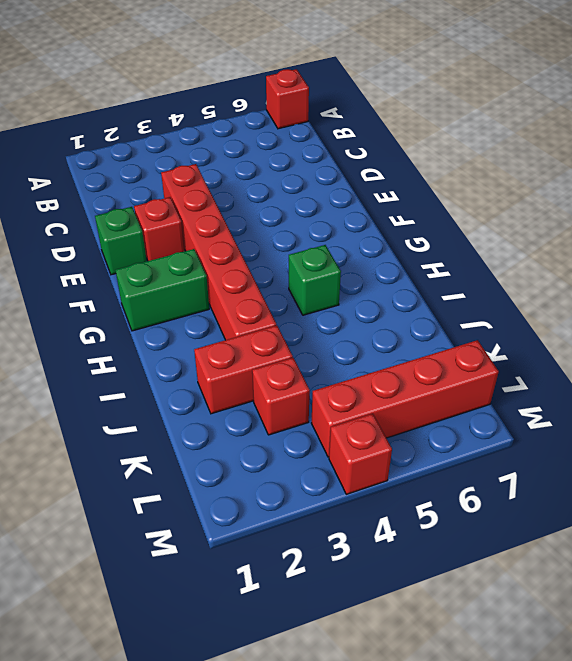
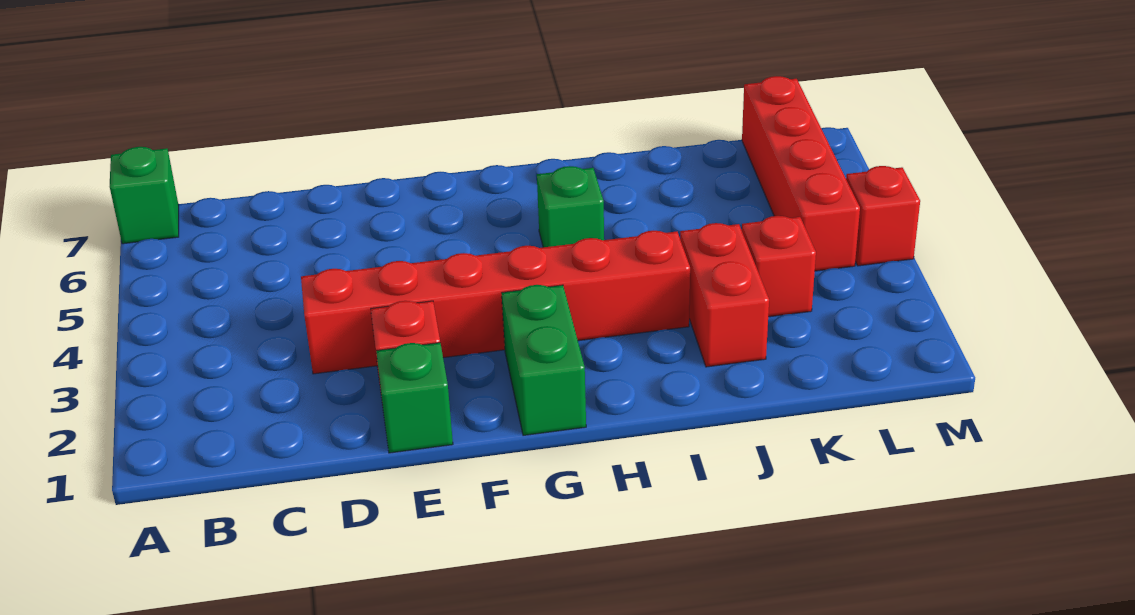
red brick A7 level 1 -> green brick A7 level 1

